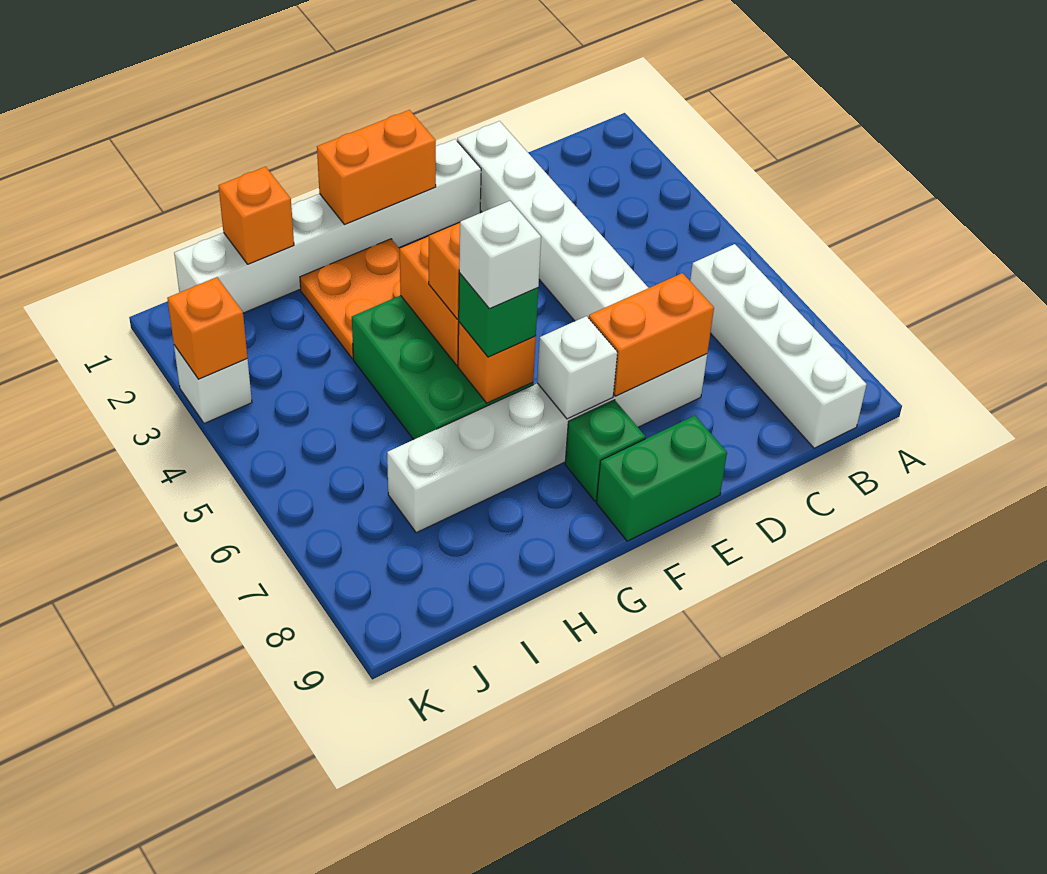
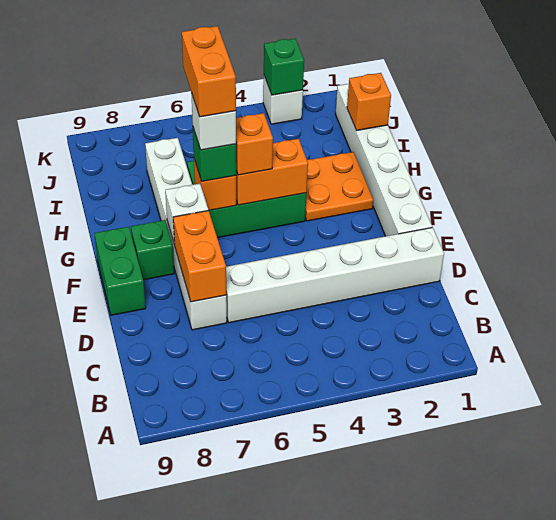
white brick B6:B9 level 1 -> none
orange brick F1:G1 level 2 -> orange brick G6:H6 level 5
orange brick K3 level 2 -> green brick K3 level 2

